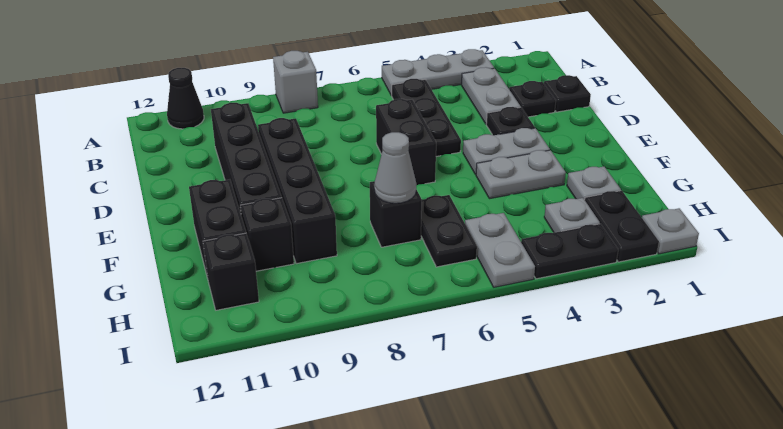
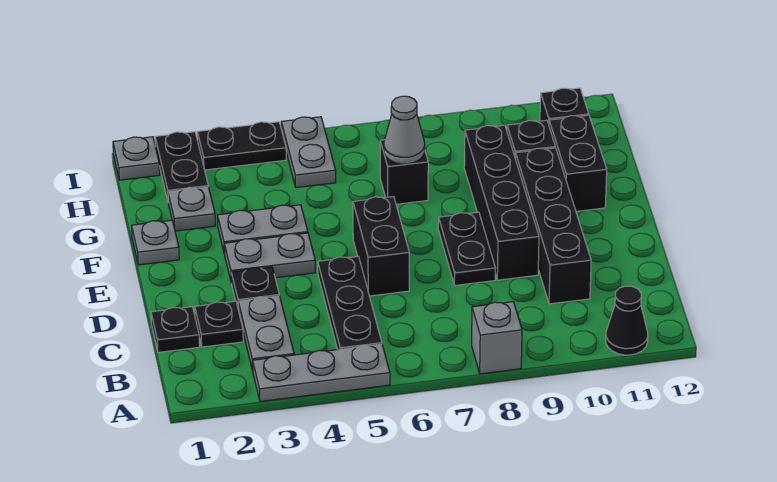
black plate G6:H6 level 1 -> black plate D8:E8 level 1
grey plate H3 level 1 -> grey plate F1 level 1

